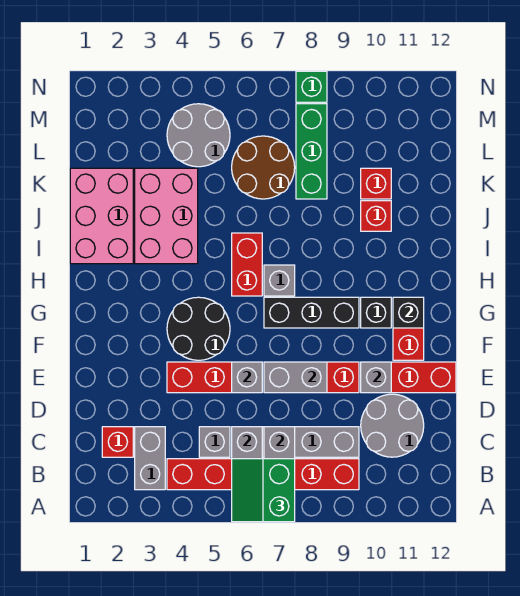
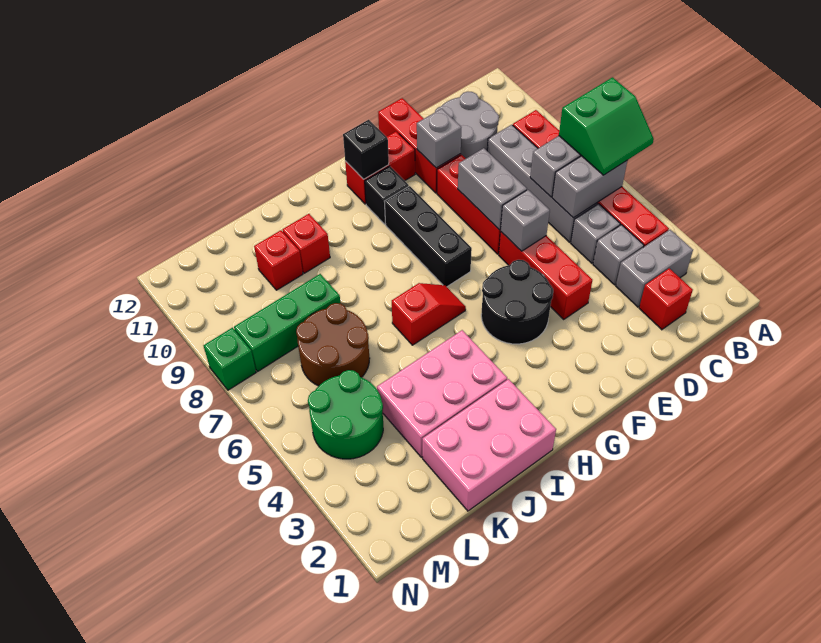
red brick H6:I6 level 1 -> red slope H6:I6 level 1 top I
grey brick H7 level 1 -> grey brick C4 level 1
grey round brick L4:M5 level 1 -> green round brick L4:M5 level 1

